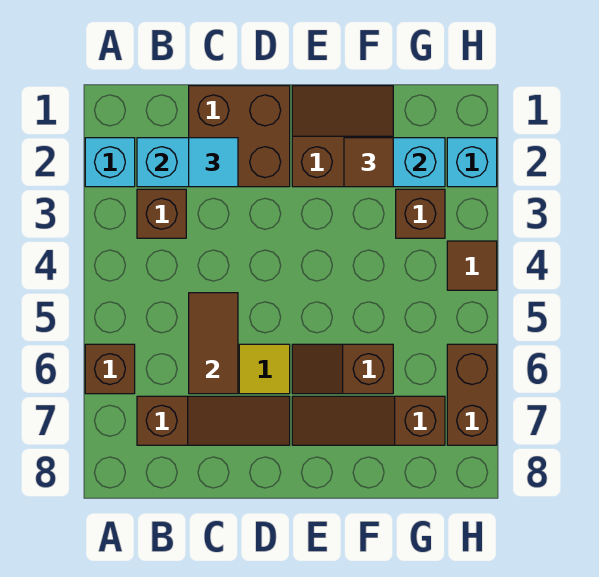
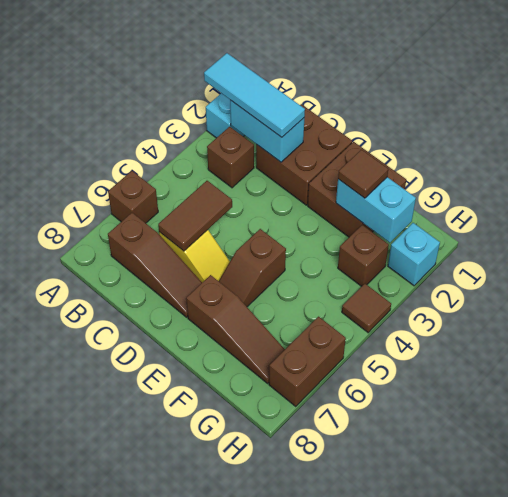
cyan tile C2 level 3 -> cyan tile A2:C2 level 3
brown slope E1:F2 level 1 top 2 -> brown brick E1:F2 level 1
brown slope E6:F6 level 1 top F -> brown slope E5:E6 level 1 top 5
brown slope E7:G7 level 1 top G -> brown slope E7:G7 level 1 top E

